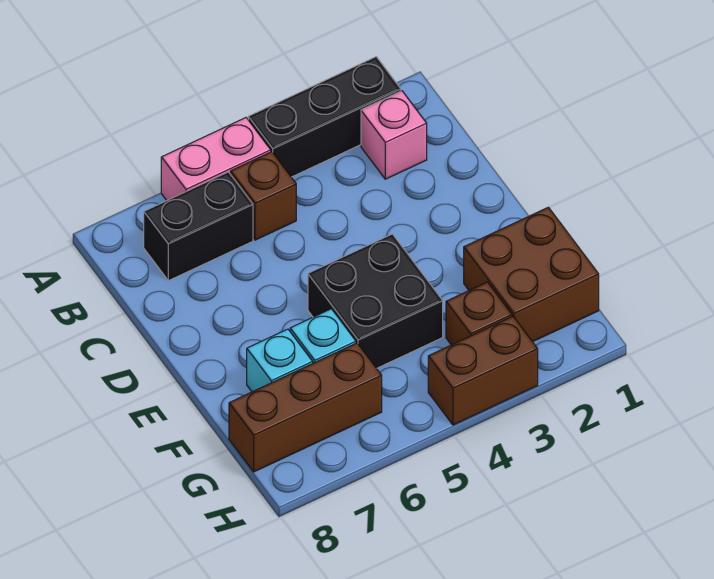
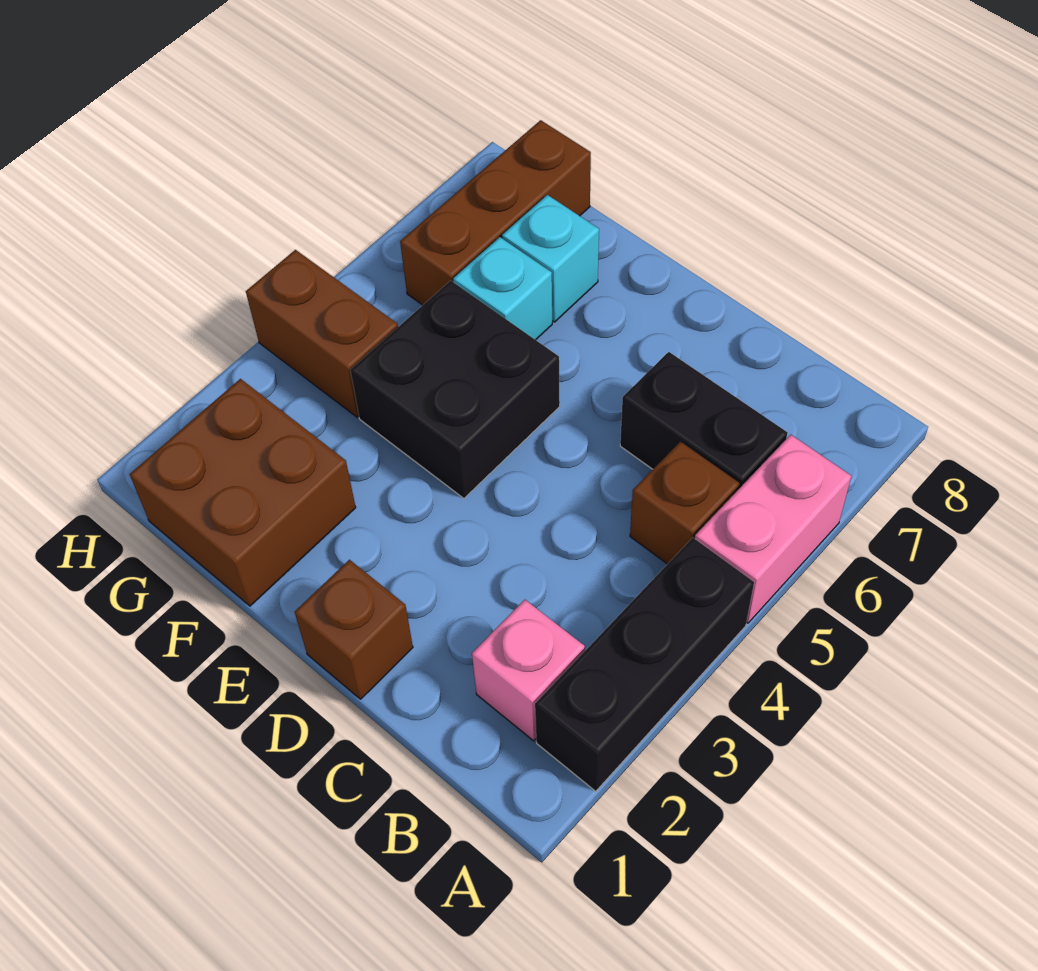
black brick B6:B7 level 1 -> black brick B6:C6 level 1
brown brick G3 level 1 -> brown brick D1 level 1
brown brick H3:H4 level 1 -> brown brick G4:H4 level 1

